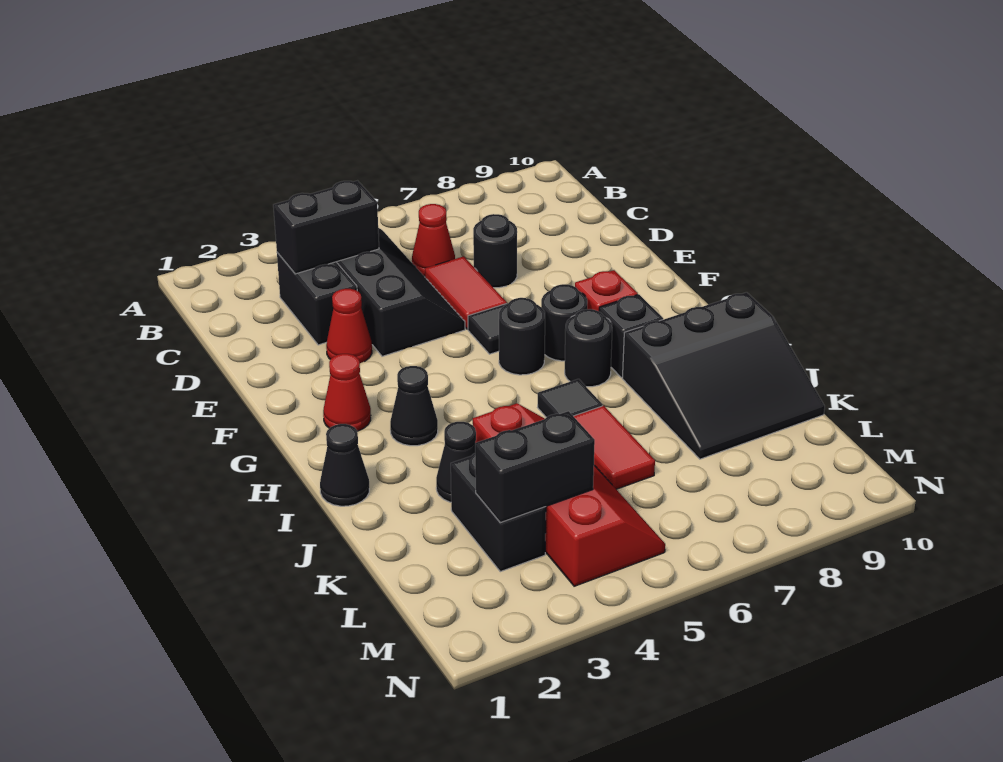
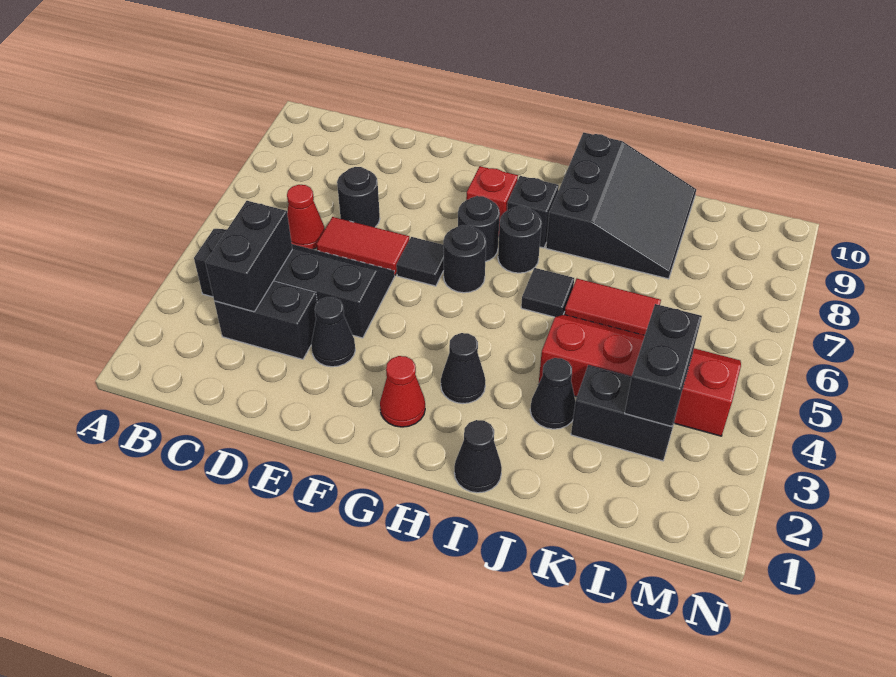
red cone E3 level 1 -> black cone E3 level 1

